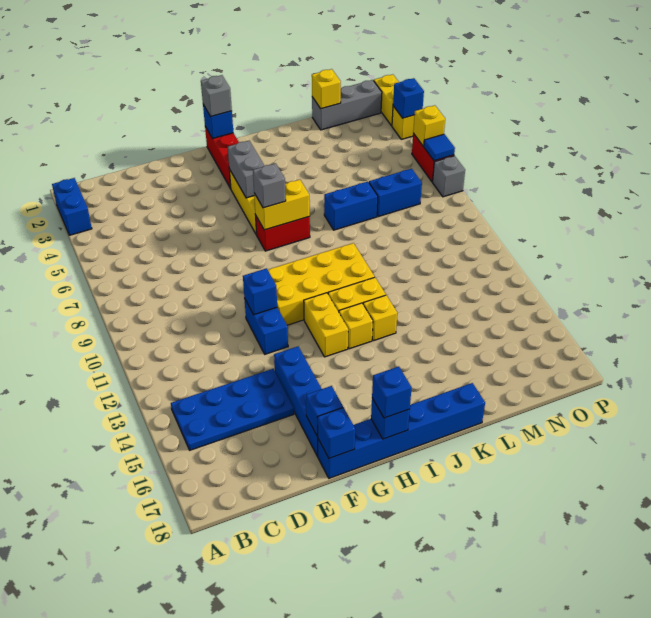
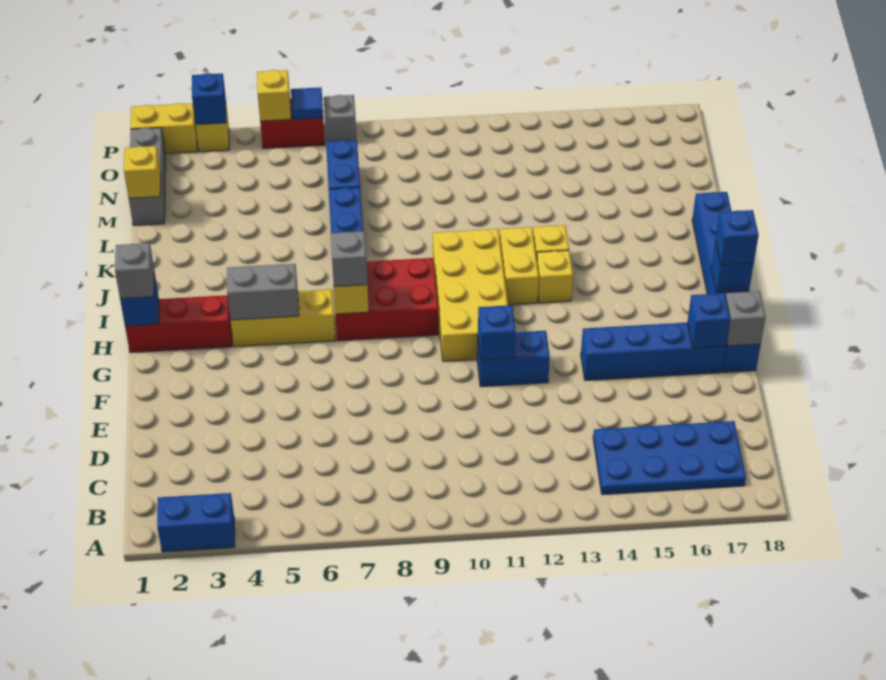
blue plate B14:E15 level 1 -> blue plate B14:C17 level 1
blue brick F18 level 2 -> grey brick F18 level 2
red brick H7:I7 level 1 -> red brick H7:I9 level 1
yellow brick H12:H13 level 1 -> none

